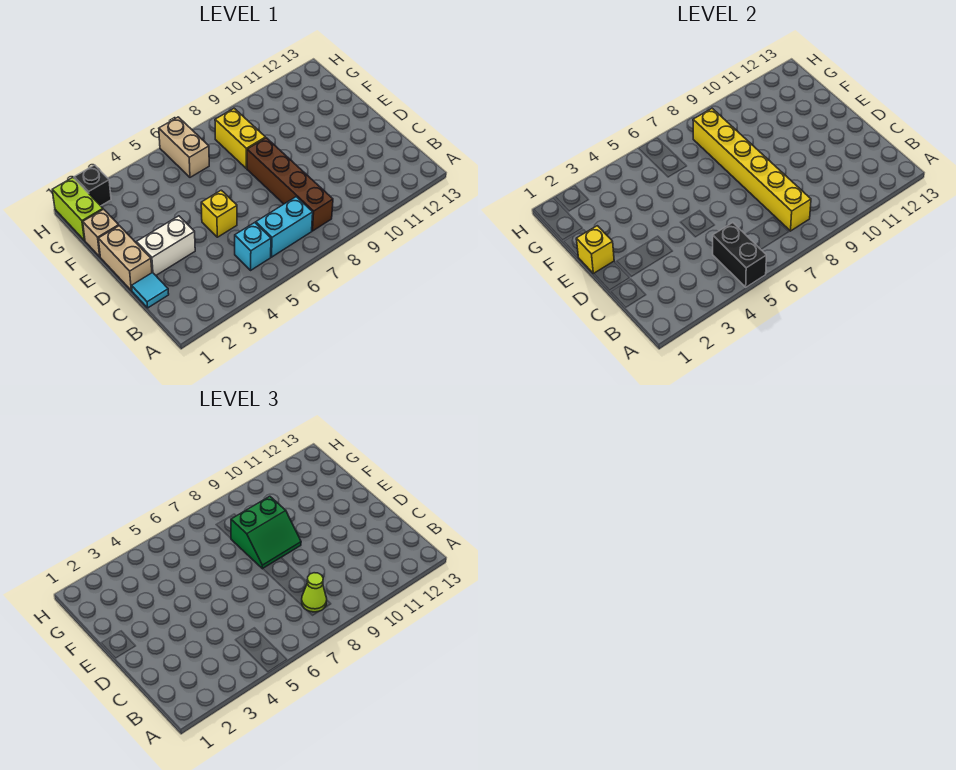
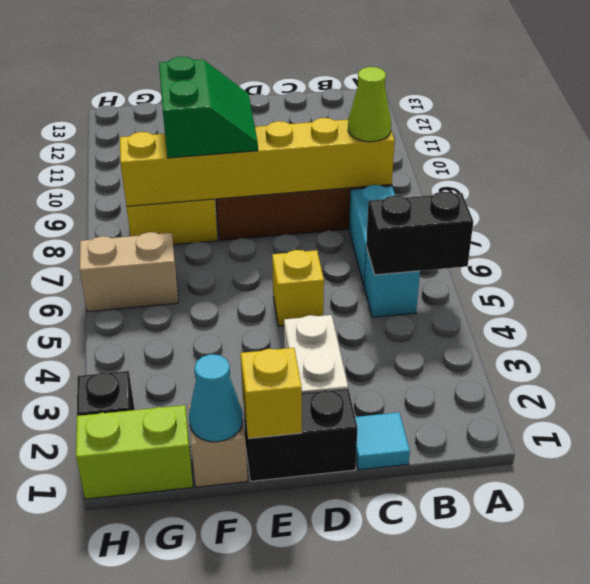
tan brick D1:E1 level 1 -> black brick D1:E1 level 1
none -> cyan cone F1 level 2

